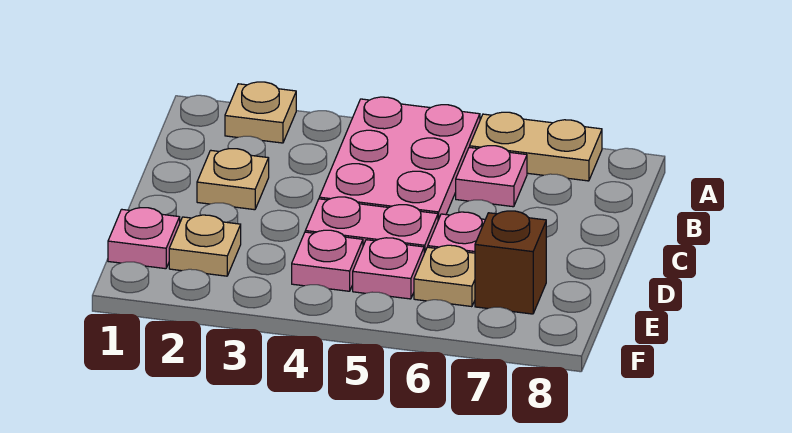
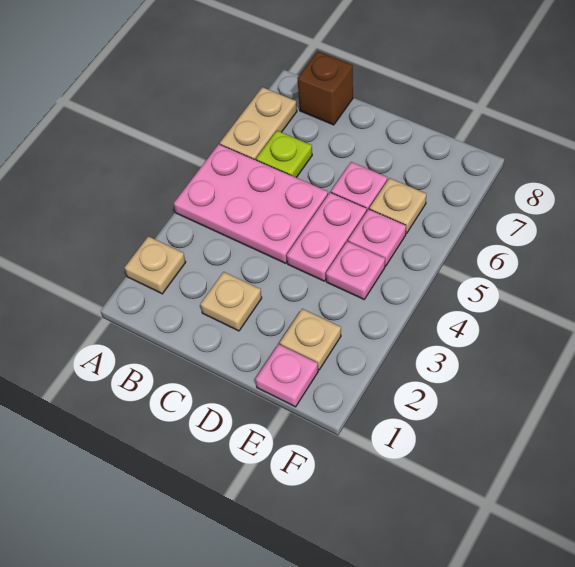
pink plate B6 level 1 -> lime plate B6 level 1
brown brick E7 level 1 -> brown brick B8 level 1

